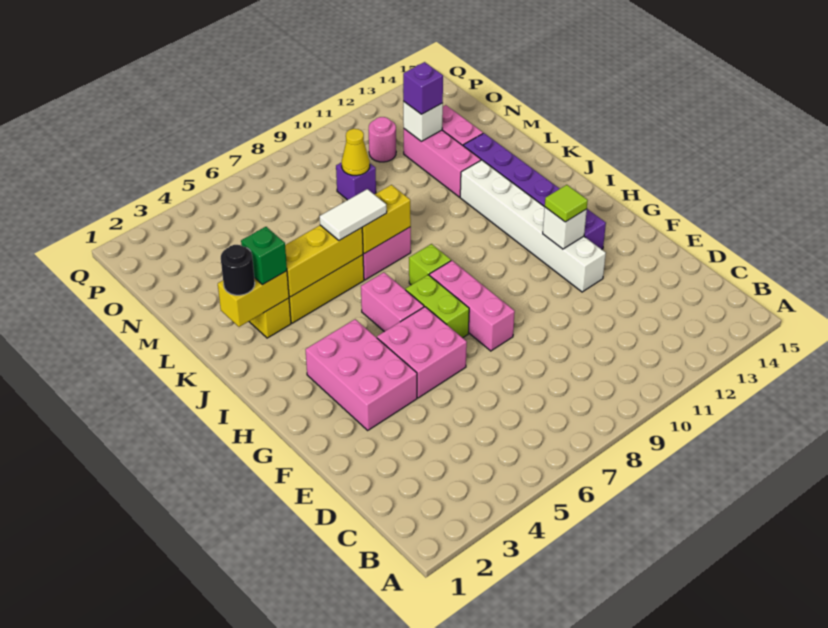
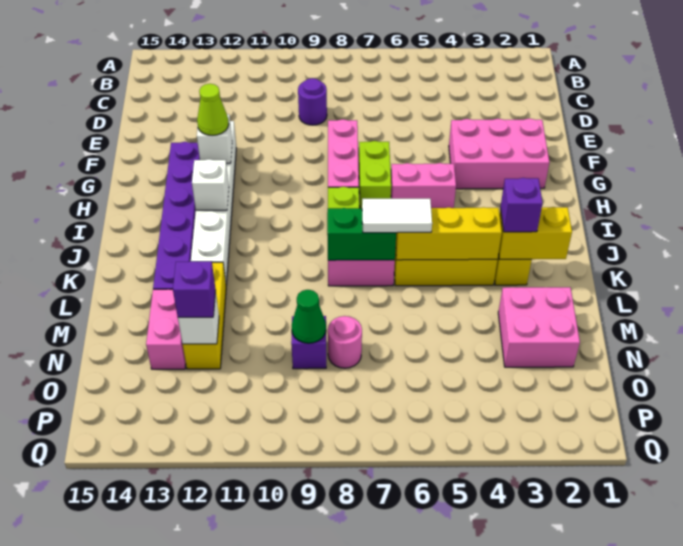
none -> purple round brick D9 level 1
pink brick F3:H4 level 1 -> pink brick F2:G4 level 1
pink brick F5:G6 level 1 -> pink brick M2:N3 level 1
lime tile G12 level 3 -> lime cone G12 level 3
pink brick H6:I6 level 1 -> pink brick H5:H6 level 1
none -> white brick I12 level 2
black round brick K2 level 3 -> none
green brick K3 level 3 -> purple brick K3 level 3
yellow brick K7:K8 level 2 -> green brick K7:K8 level 2
pink brick L12:N12 level 1 -> yellow brick L12:N12 level 1
yellow cone N9 level 2 -> green cone N9 level 2
pink round brick O11 level 1 -> pink round brick N8 level 1

